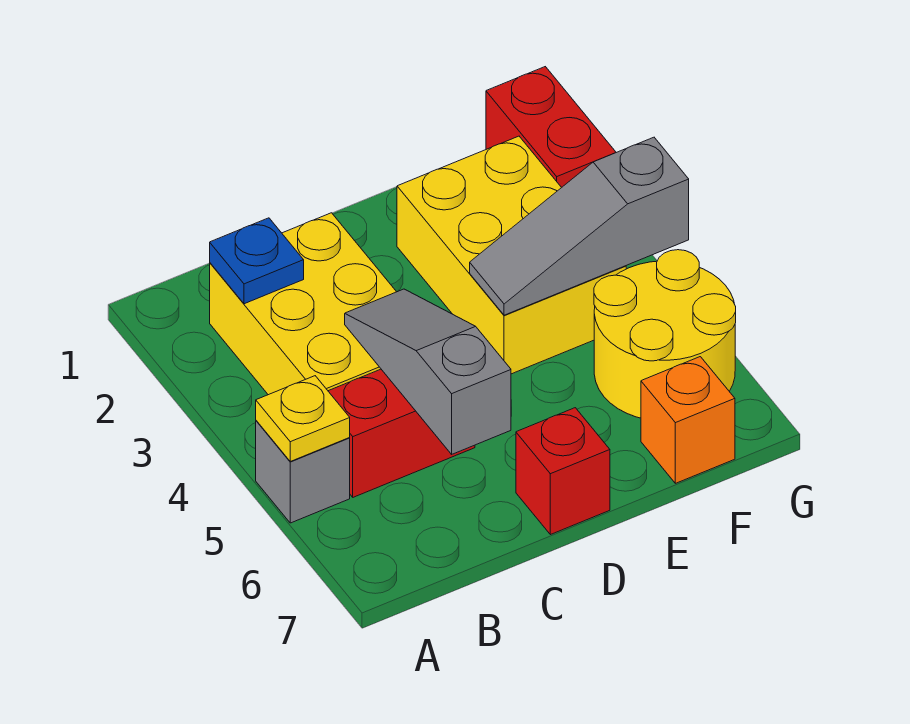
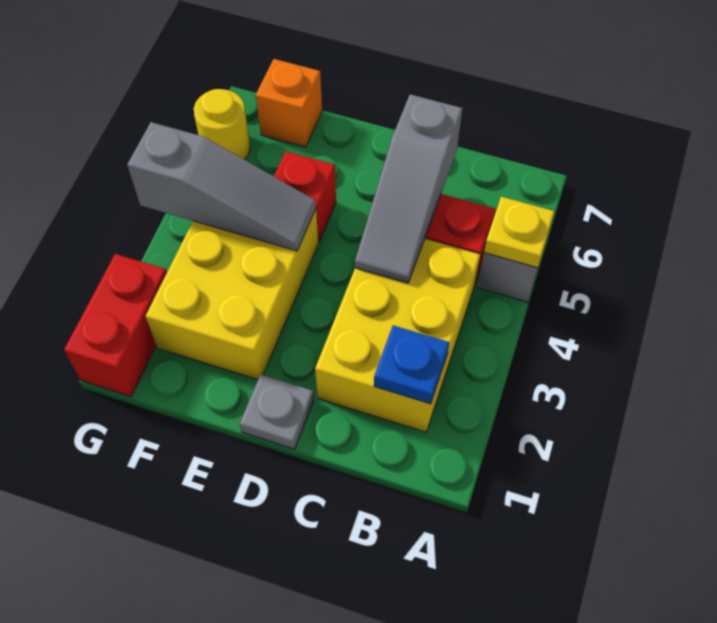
none -> grey plate D1 level 1
red brick D7 level 1 -> red brick E5 level 1
yellow round brick F5:G6 level 1 -> yellow round brick G6 level 1

